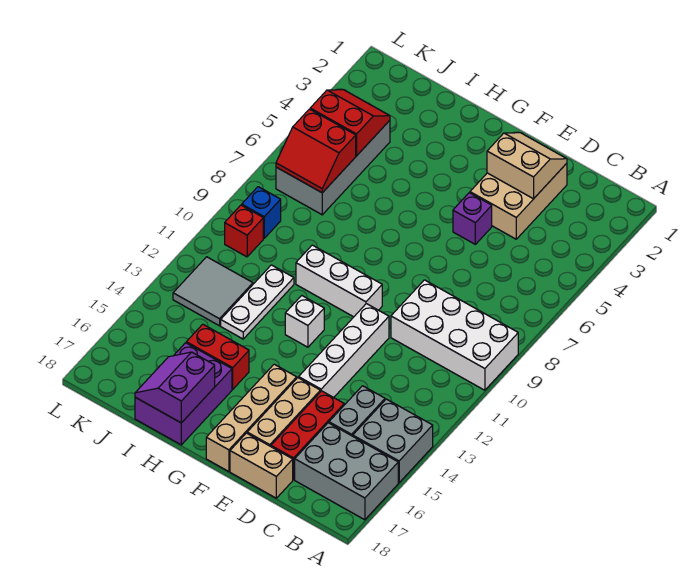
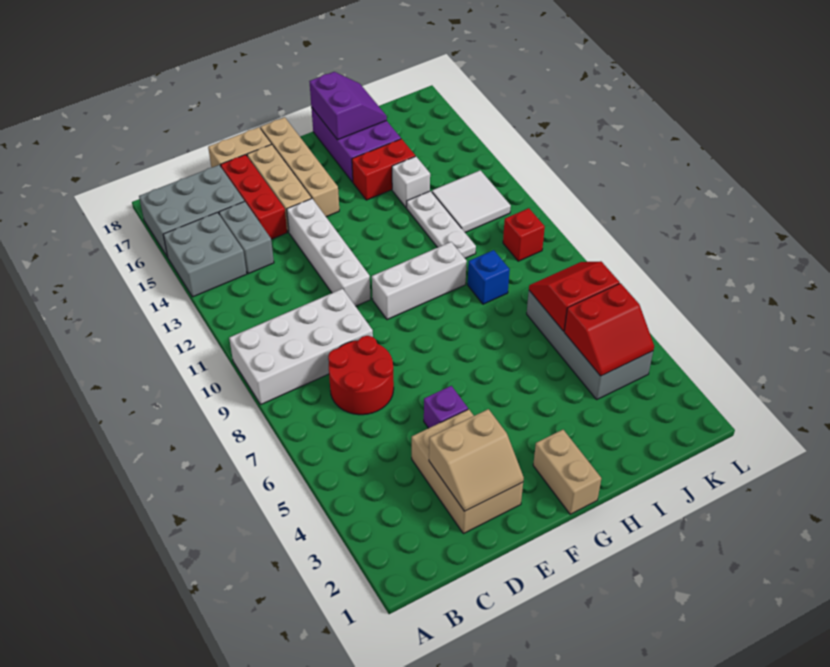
none -> red round brick C7:D8 level 1
none -> tan brick G1:G2 level 1
white brick G12 level 1 -> white brick I14 level 1
grey tile J12:K13 level 1 -> white tile J12:K13 level 1
blue brick K9 level 1 -> blue brick I9 level 1

